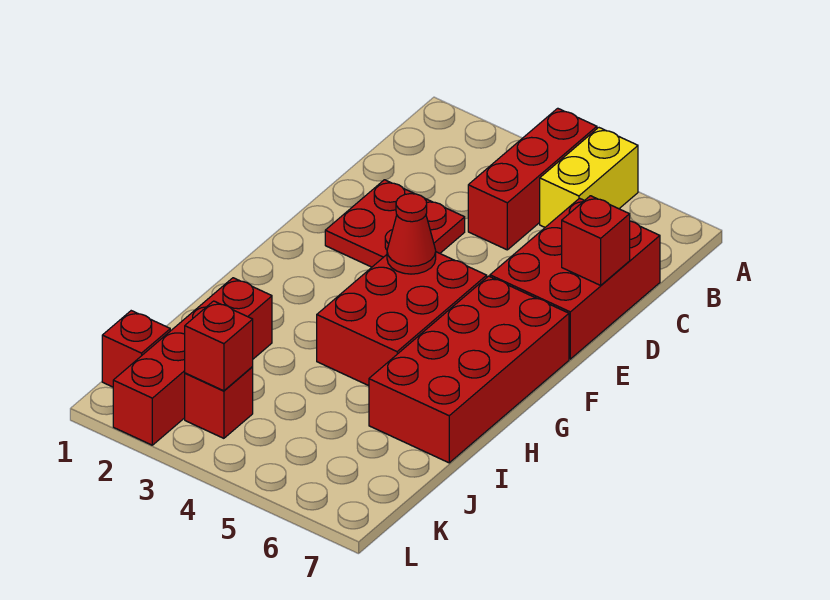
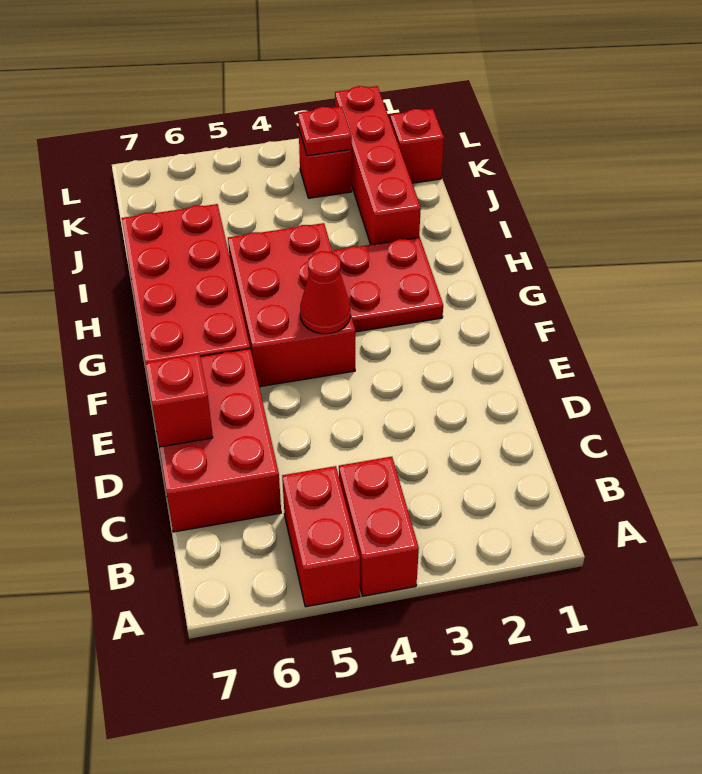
red brick A4:C4 level 1 -> red brick A4:B4 level 1
yellow brick A5:B5 level 1 -> red brick A5:B5 level 1
red plate D2:E3 level 1 -> red plate G2:H3 level 1
red brick K3 level 2 -> red plate K3 level 2

